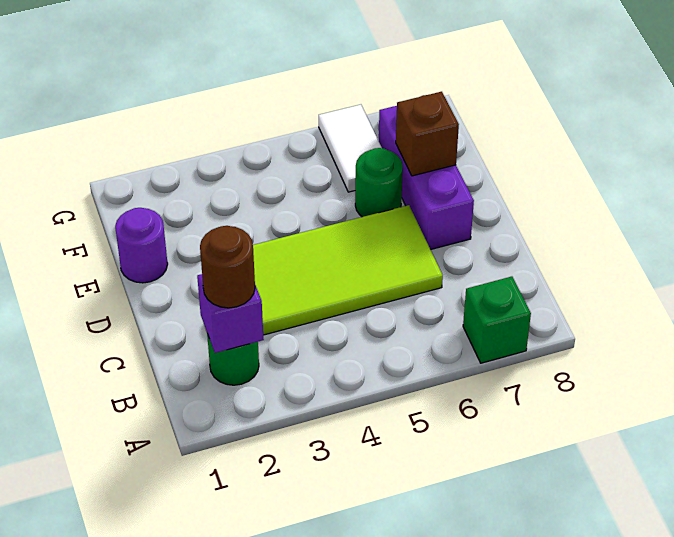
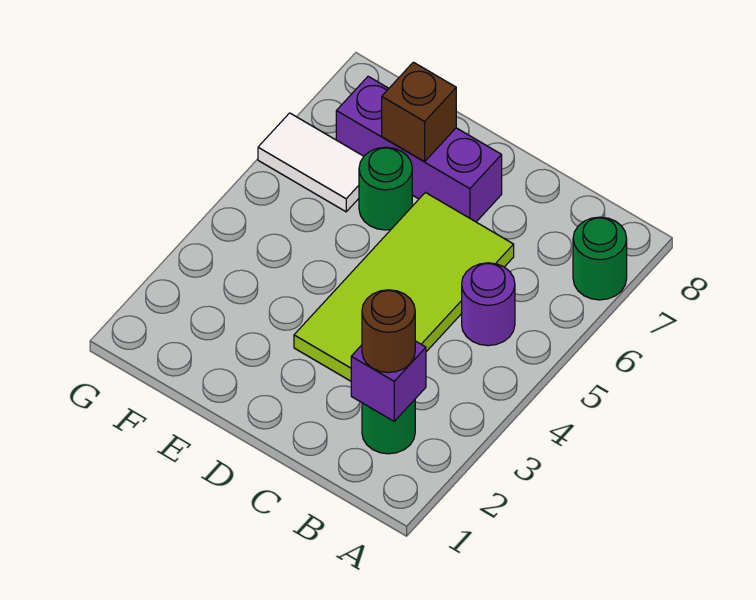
green brick A7 level 1 -> green round brick A7 level 1
purple round brick E1 level 1 -> purple round brick B5 level 1

